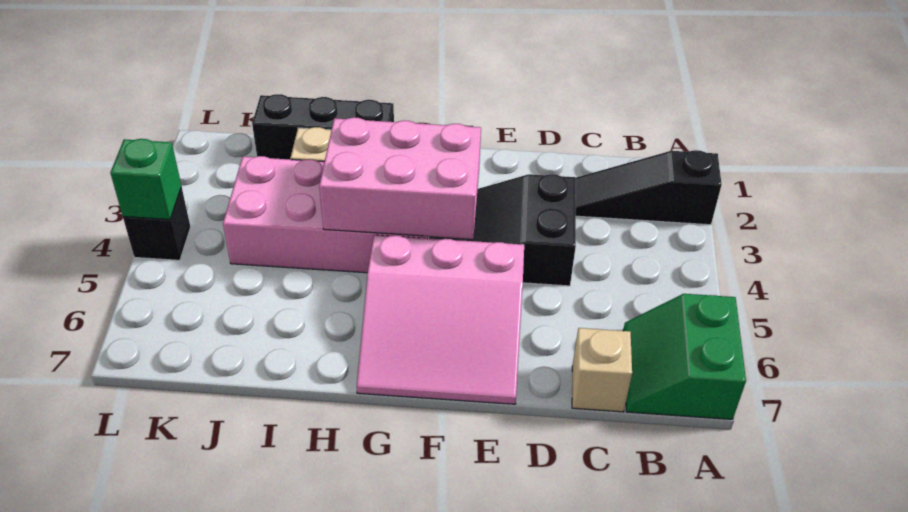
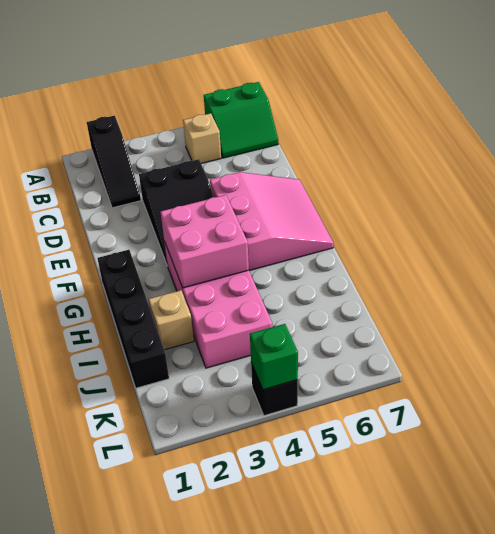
tan brick C7 level 1 -> tan brick B5 level 1
pink brick F3:H4 level 2 -> pink brick G3:H4 level 2
black brick H1:J1 level 1 -> black brick G1:J1 level 1

